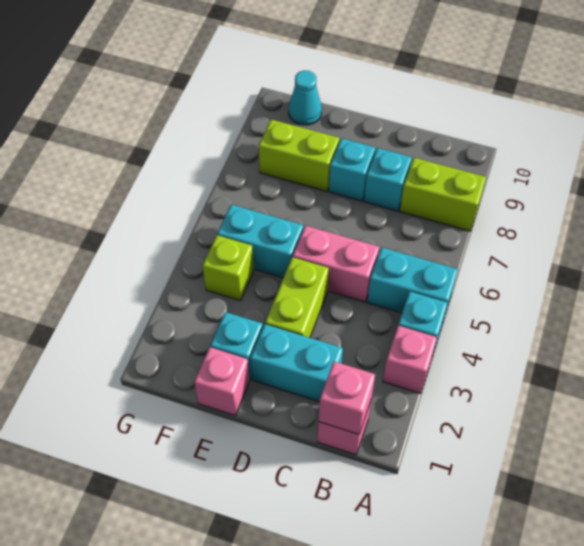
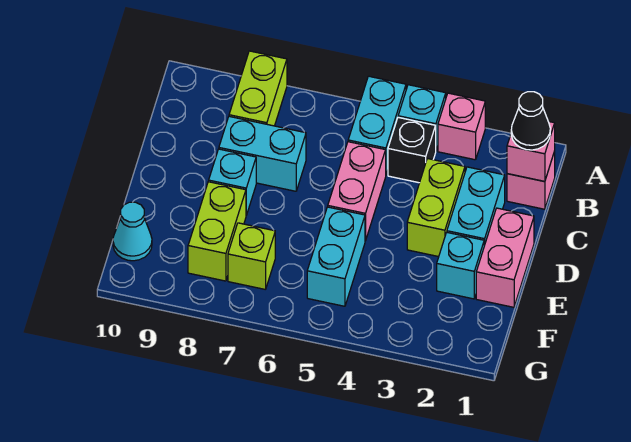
none -> black cone B1 level 3
none -> black brick B4 level 1
cyan brick C8 level 1 -> cyan brick C7:C8 level 1
lime brick D3:D4 level 1 -> lime brick C3:D3 level 1
pink brick E1 level 1 -> pink brick D1:E1 level 1
lime brick F4 level 1 -> lime brick F7 level 1

